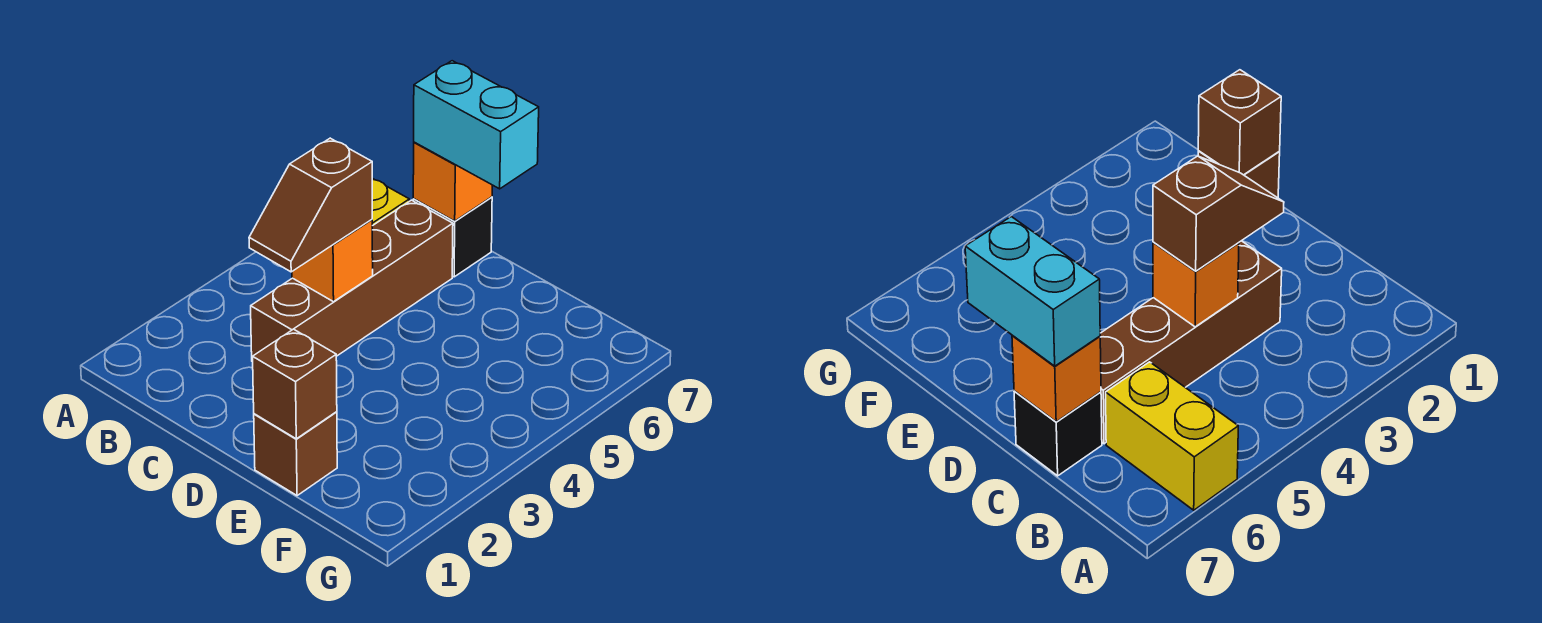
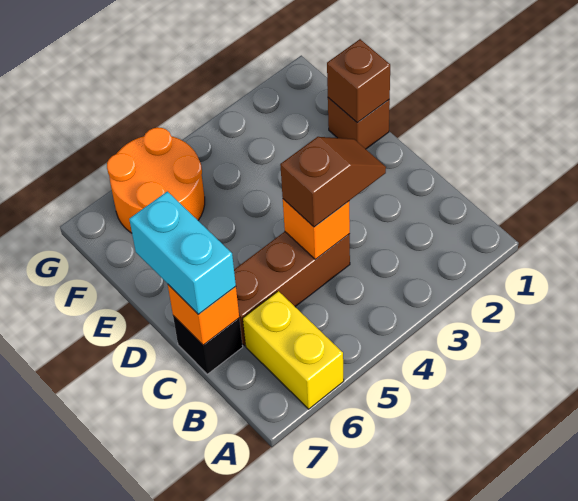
brown brick C3:C6 level 1 -> brown brick C4:C6 level 1
none -> orange round brick F5:G6 level 1

